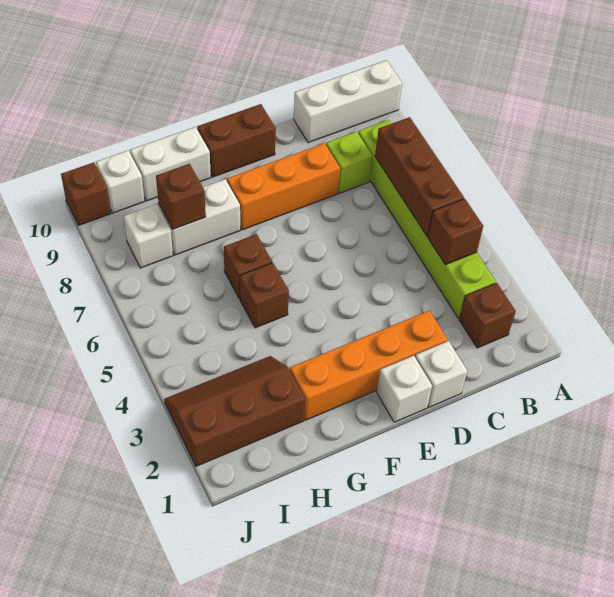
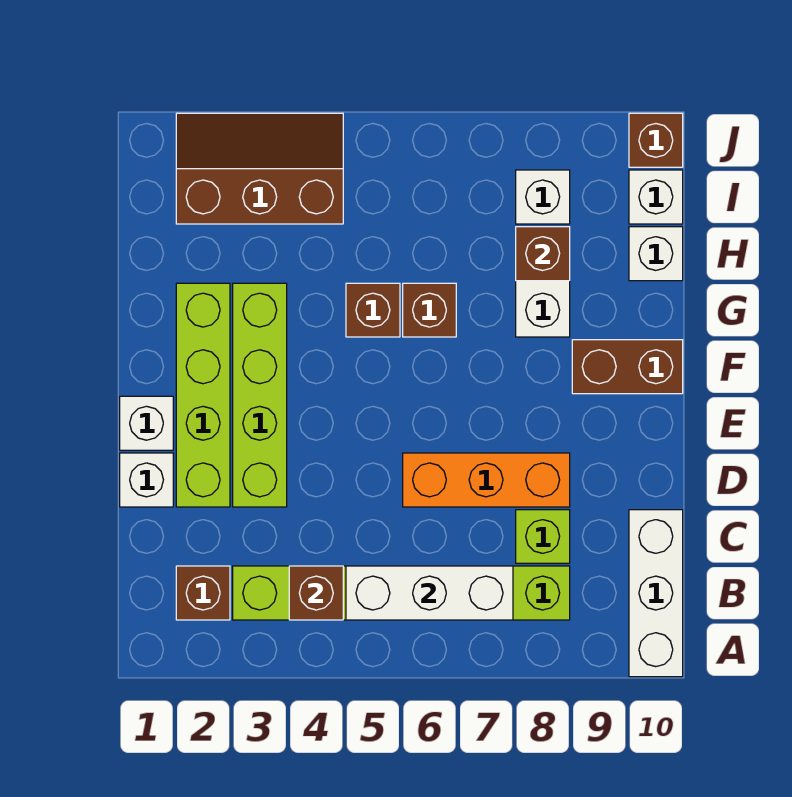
brown brick B5:B7 level 2 -> white brick B5:B7 level 2
orange brick D2:G2 level 1 -> lime brick D2:G2 level 1
none -> lime brick D3:G3 level 1
orange brick D8:F8 level 1 -> orange brick D6:D8 level 1
brown brick E10:F10 level 1 -> brown brick F9:F10 level 1
white brick G10:H10 level 1 -> white brick H10 level 1
brown slope H2:J3 level 1 top 2 -> brown slope I2:J4 level 1 top I

